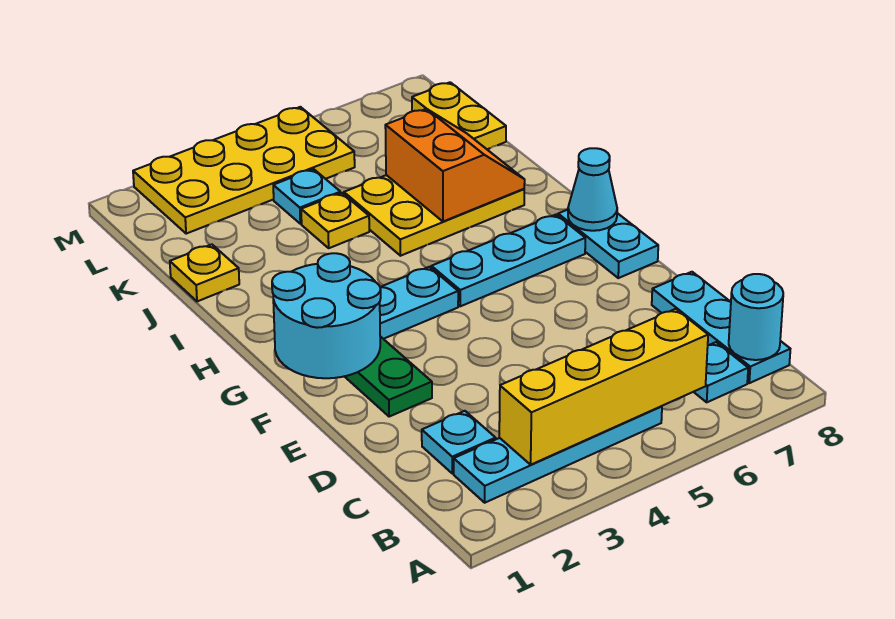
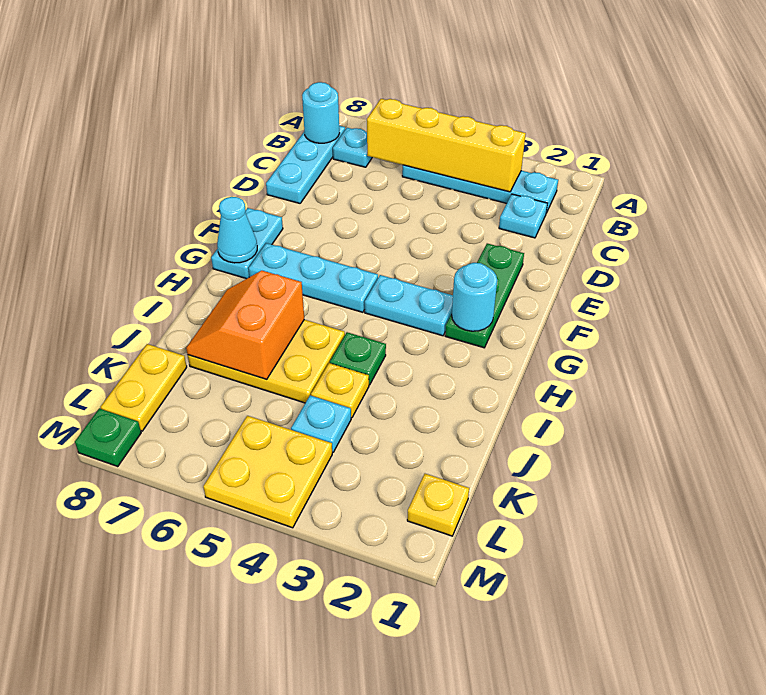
cyan round brick F1:G2 level 2 -> cyan round brick G2 level 2
none -> green plate I4 level 1
yellow plate J1 level 1 -> yellow plate L1 level 1
yellow plate L2:M5 level 1 -> yellow plate L4:M5 level 1
none -> green plate M8 level 1

